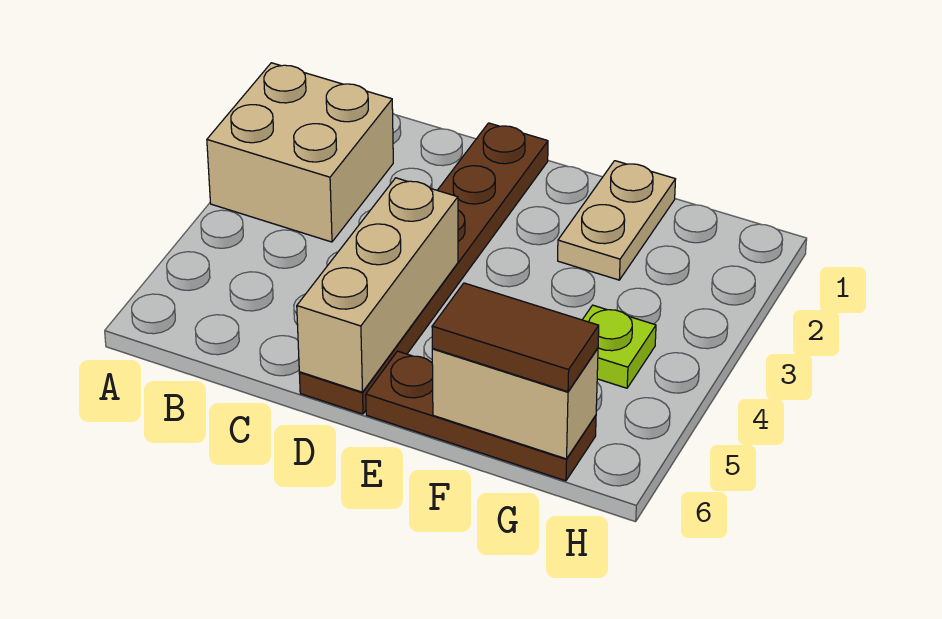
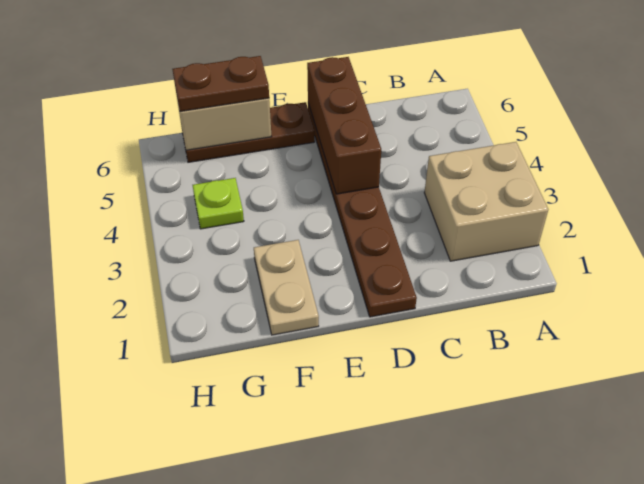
tan brick D4:D6 level 2 -> brown brick D4:D6 level 2
brown tile F6:G6 level 3 -> brown plate F6:G6 level 3

